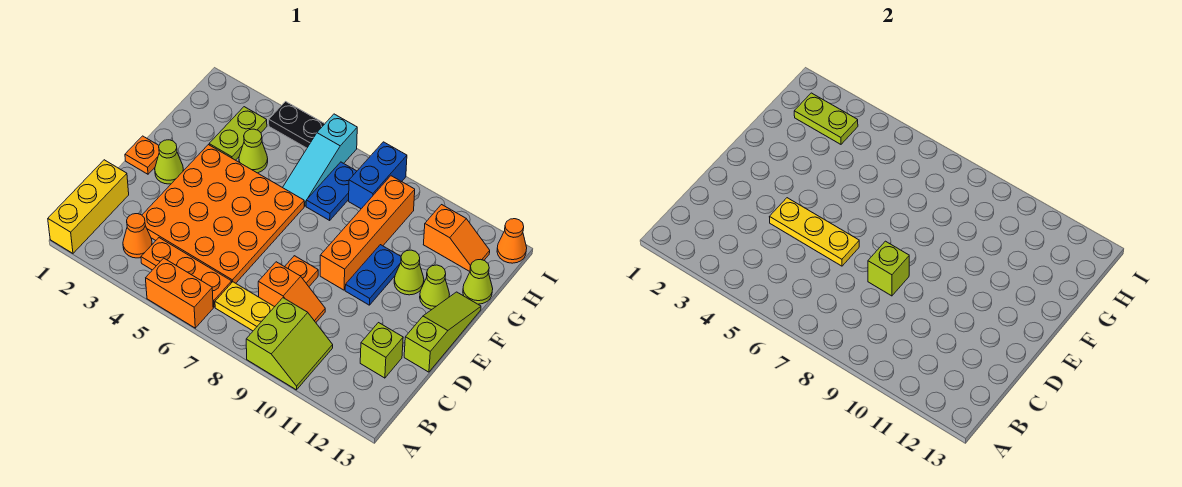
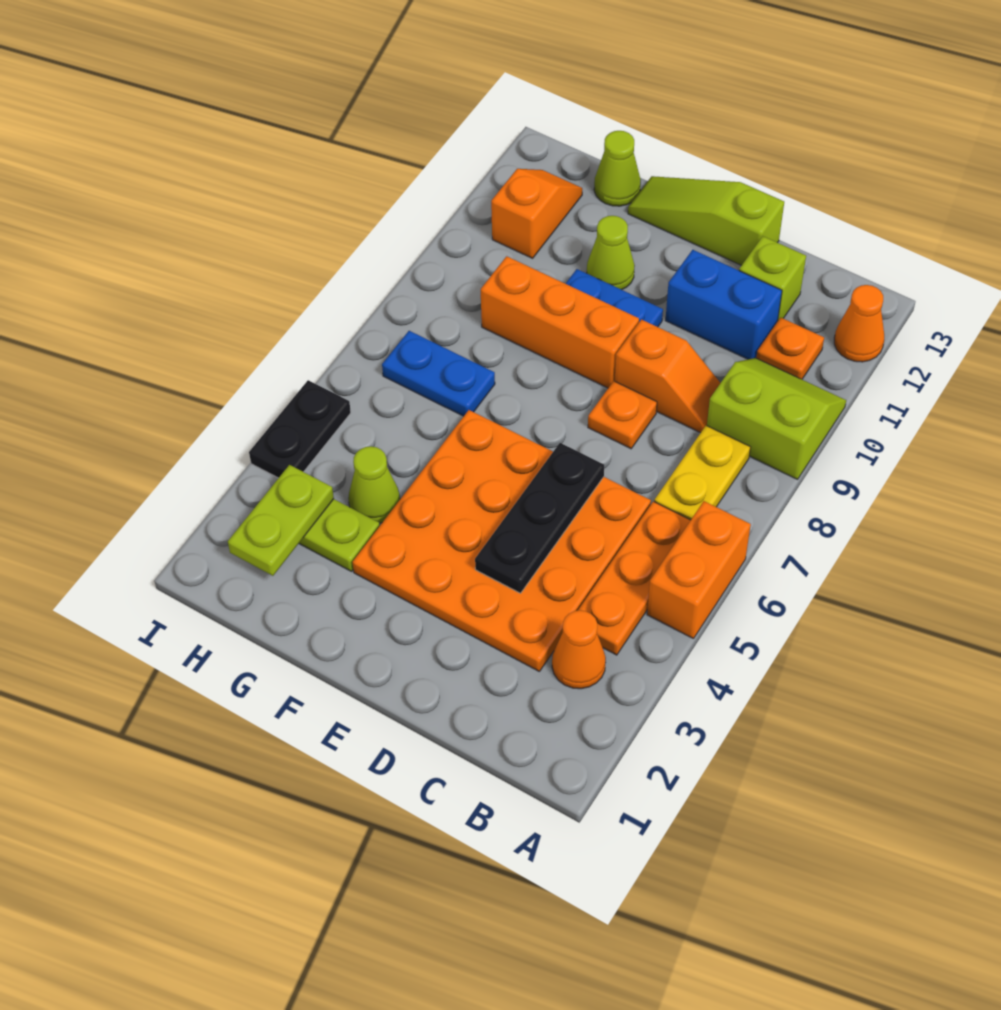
yellow brick A1:C1 level 1 -> none
orange slope C8:C9 level 1 top 8 -> orange slope C9:D9 level 1 top D
yellow plate D4:D6 level 2 -> black plate D4:D6 level 2
lime brick D8 level 2 -> none
orange plate E1 level 1 -> orange plate B11 level 1
lime cone E2 level 1 -> none
orange brick E9:H9 level 1 -> orange brick E9:G9 level 1
lime cone F12 level 1 -> none
cyan slope G6:I6 level 1 top I -> none
blue brick H8:I8 level 1 -> blue brick C11:D11 level 1
orange cone I13 level 1 -> orange cone A12 level 1

